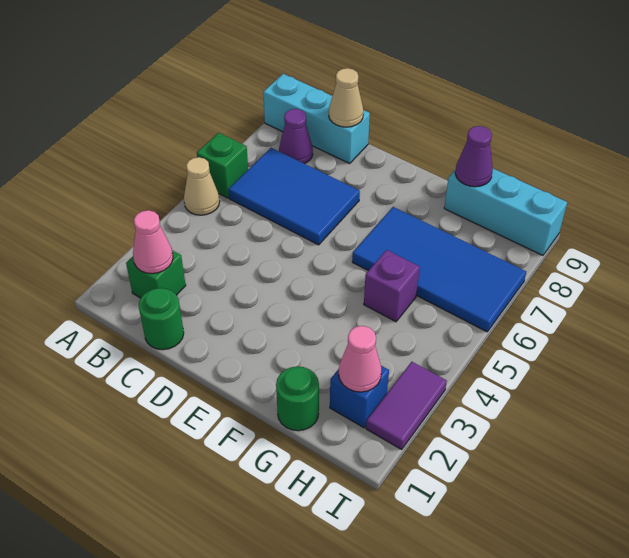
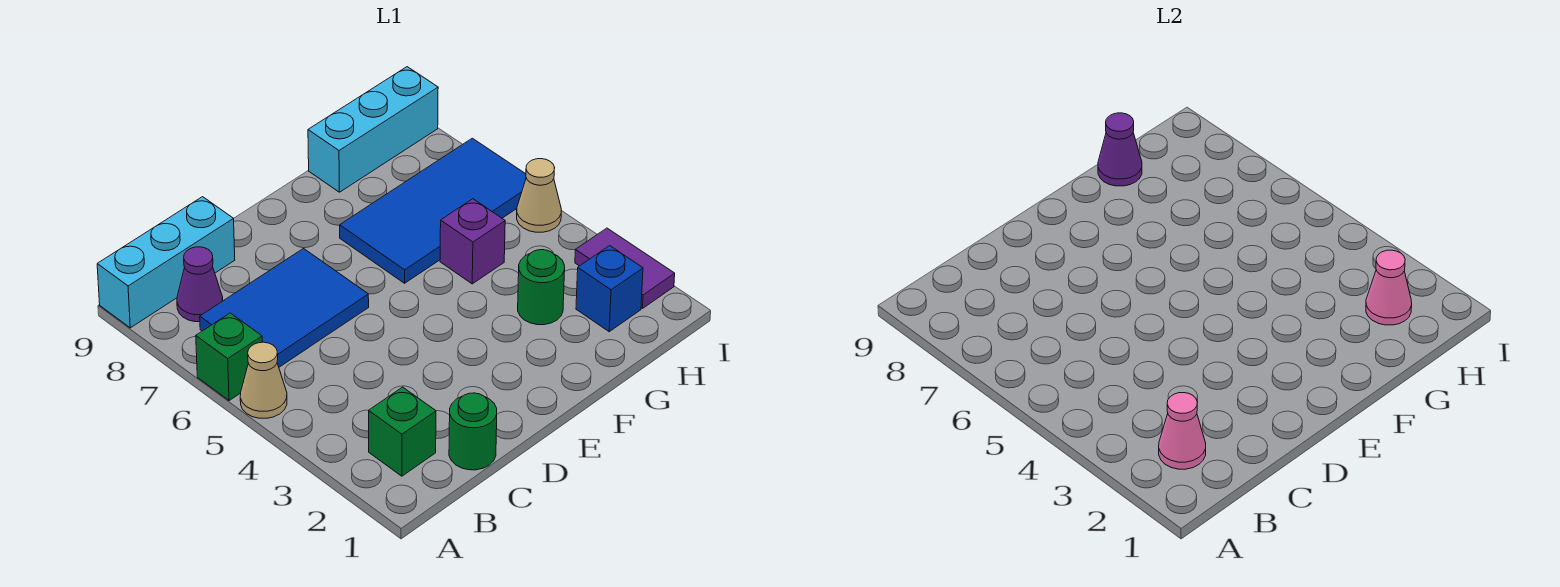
tan cone C9 level 2 -> tan cone I5 level 1
green round brick G1 level 1 -> green round brick G3 level 1

